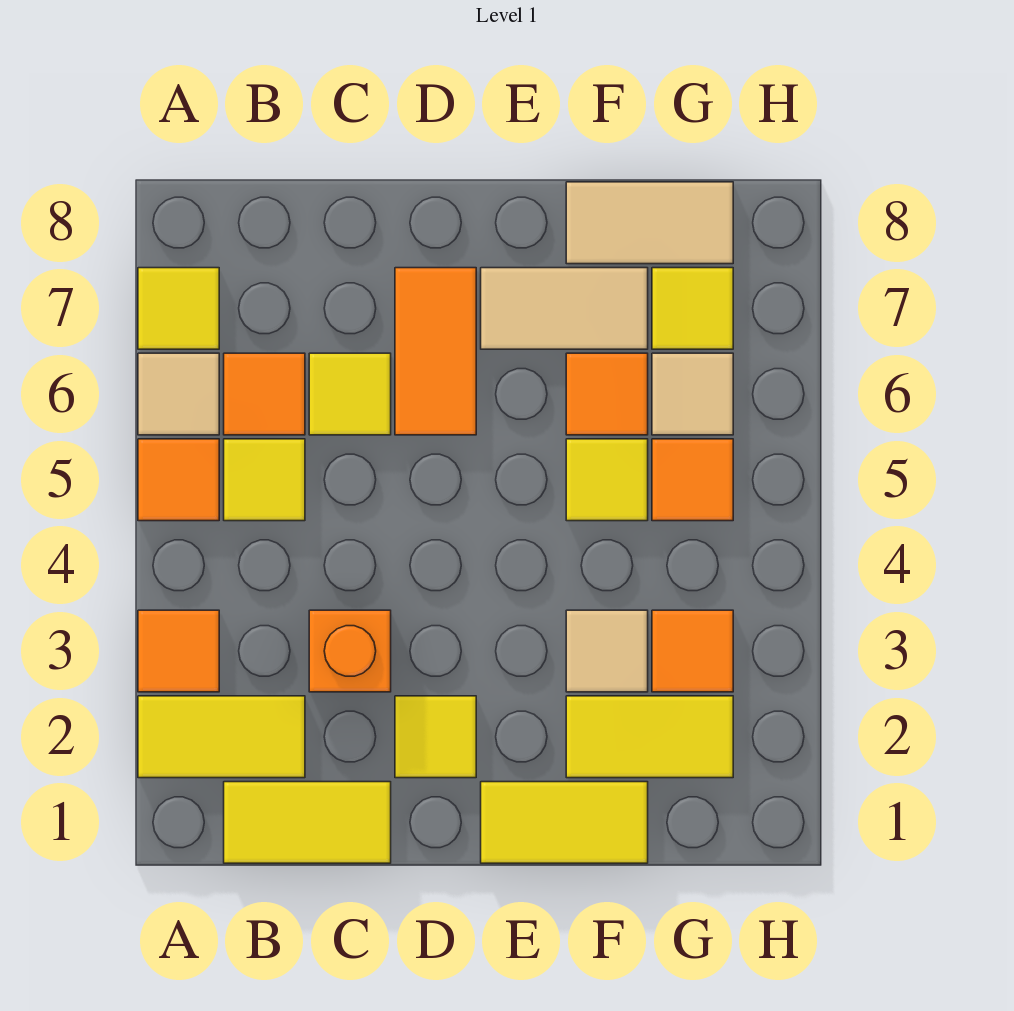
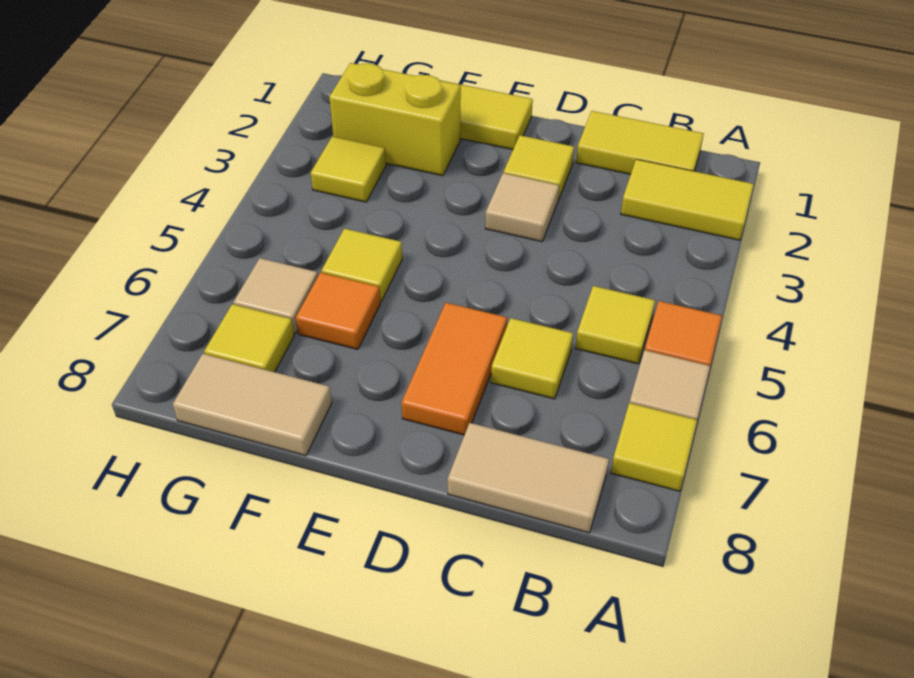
orange tile A3 level 1 -> none
orange tile B6 level 1 -> none
orange brick C3 level 1 -> none
tan tile E7:F7 level 1 -> tan tile B8:C8 level 1
yellow tile F2:G2 level 1 -> yellow brick F2:G2 level 1
tan tile F3 level 1 -> tan tile D3 level 1
orange tile G3 level 1 -> yellow tile G3 level 1
orange tile G5 level 1 -> none

